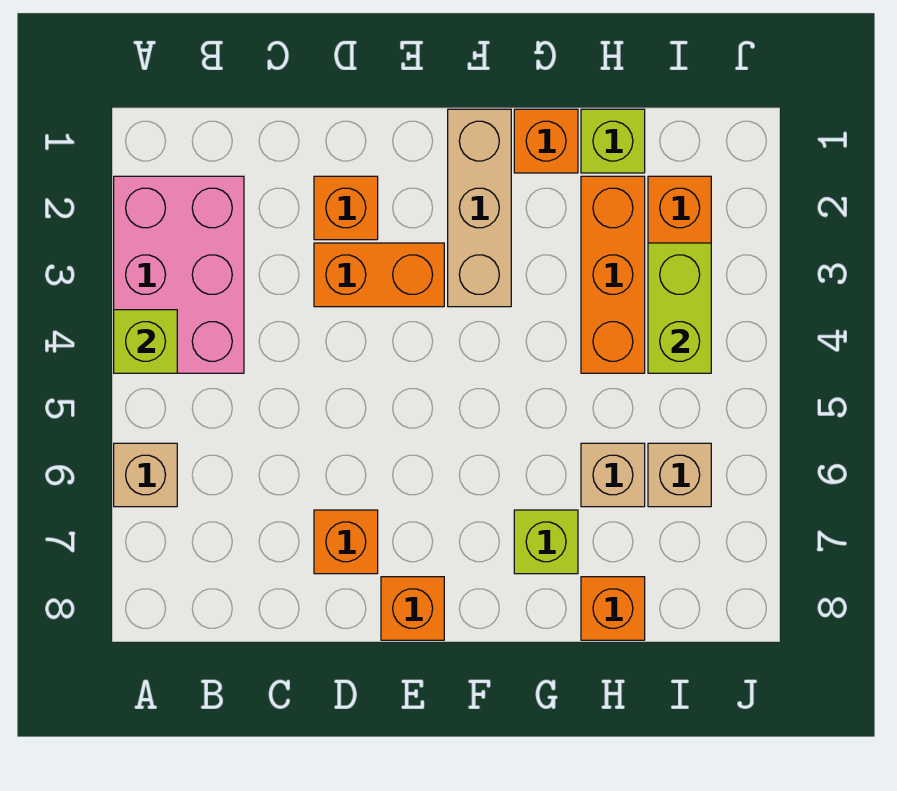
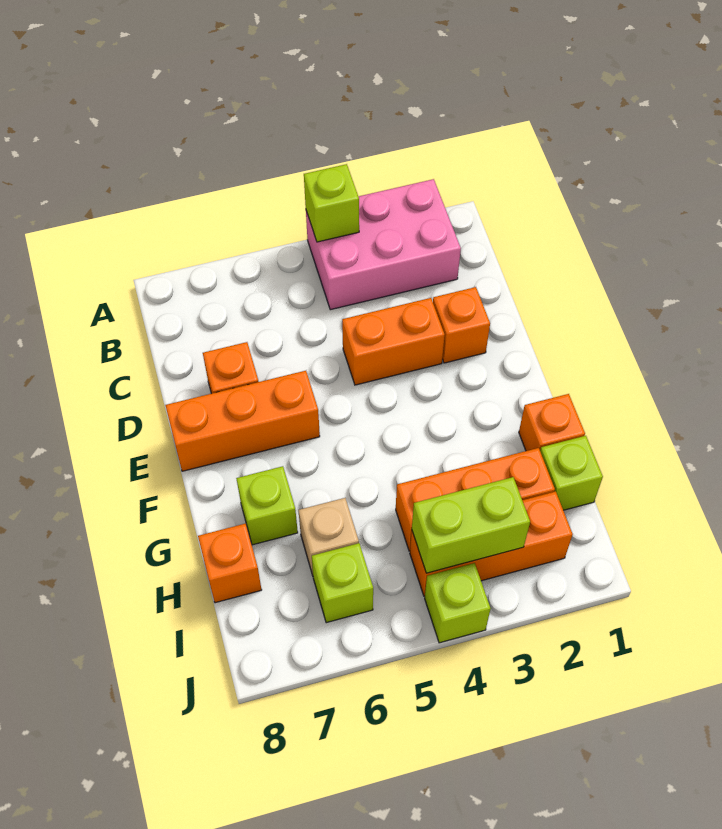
tan brick A6 level 1 -> none
orange brick D3:E3 level 1 -> orange brick D3:D4 level 1
orange brick E8 level 1 -> orange brick E6:E8 level 1
tan brick F1:F3 level 1 -> none
tan brick I6 level 1 -> lime brick I6 level 1
none -> lime brick J4 level 1

